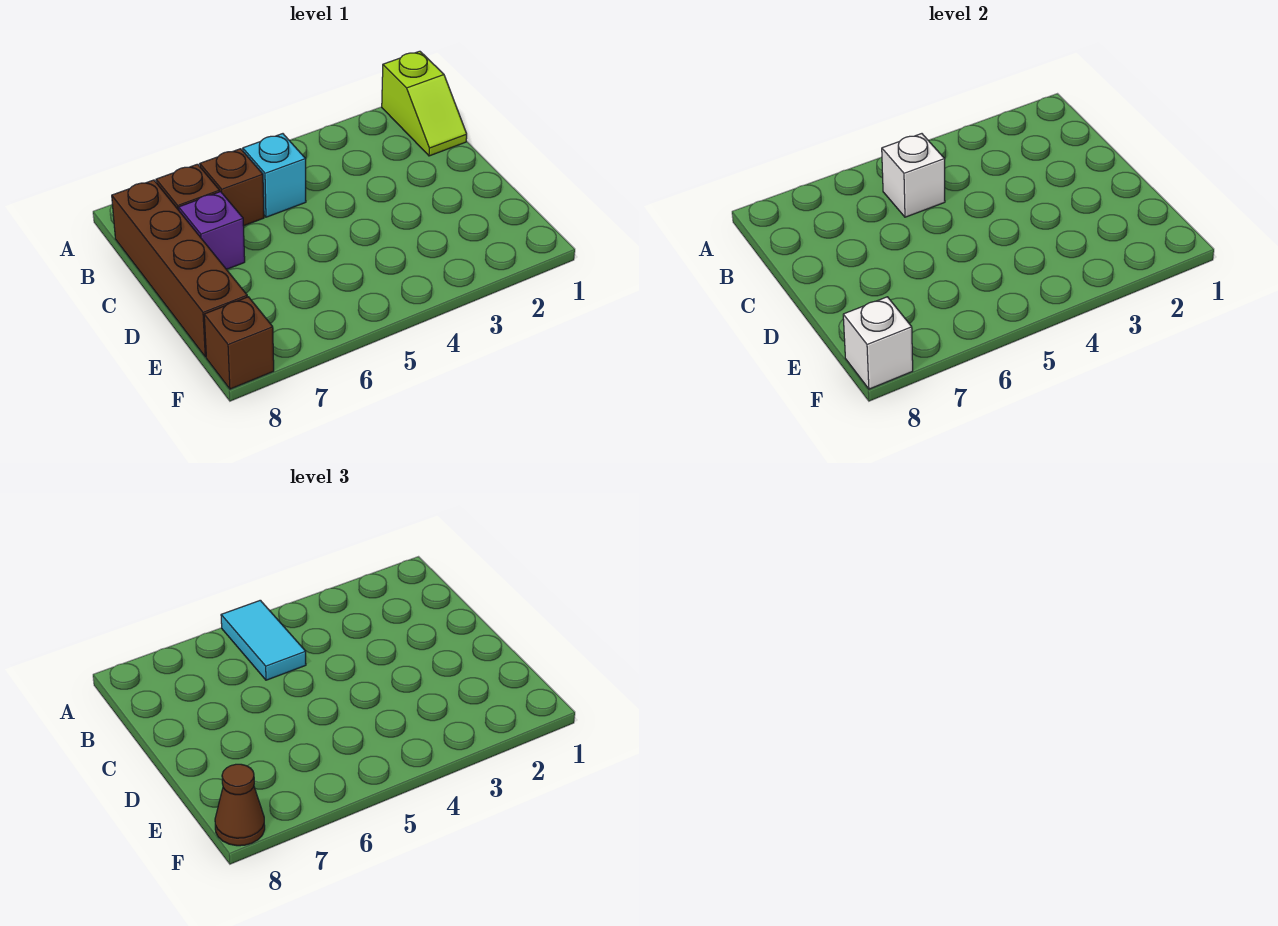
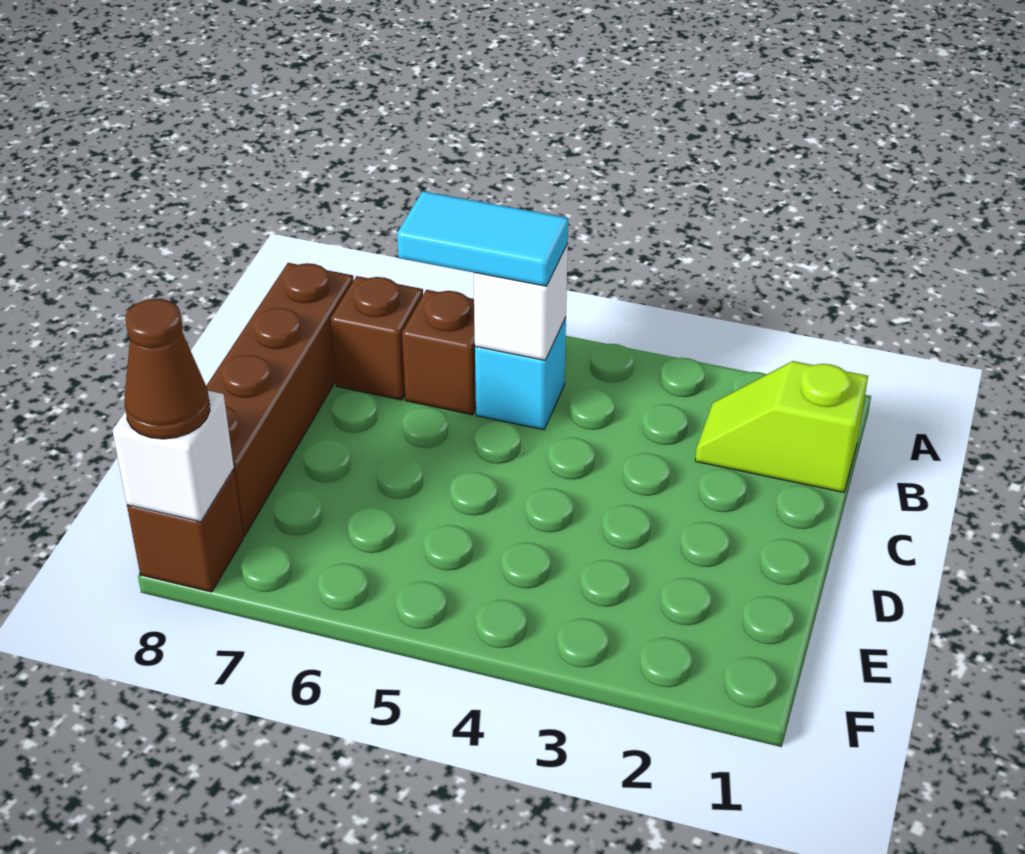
lime slope A1:B1 level 1 top A -> lime slope B1:B2 level 1 top 1
cyan tile A5:B5 level 3 -> cyan tile B5:B6 level 3
purple brick C7 level 1 -> none

